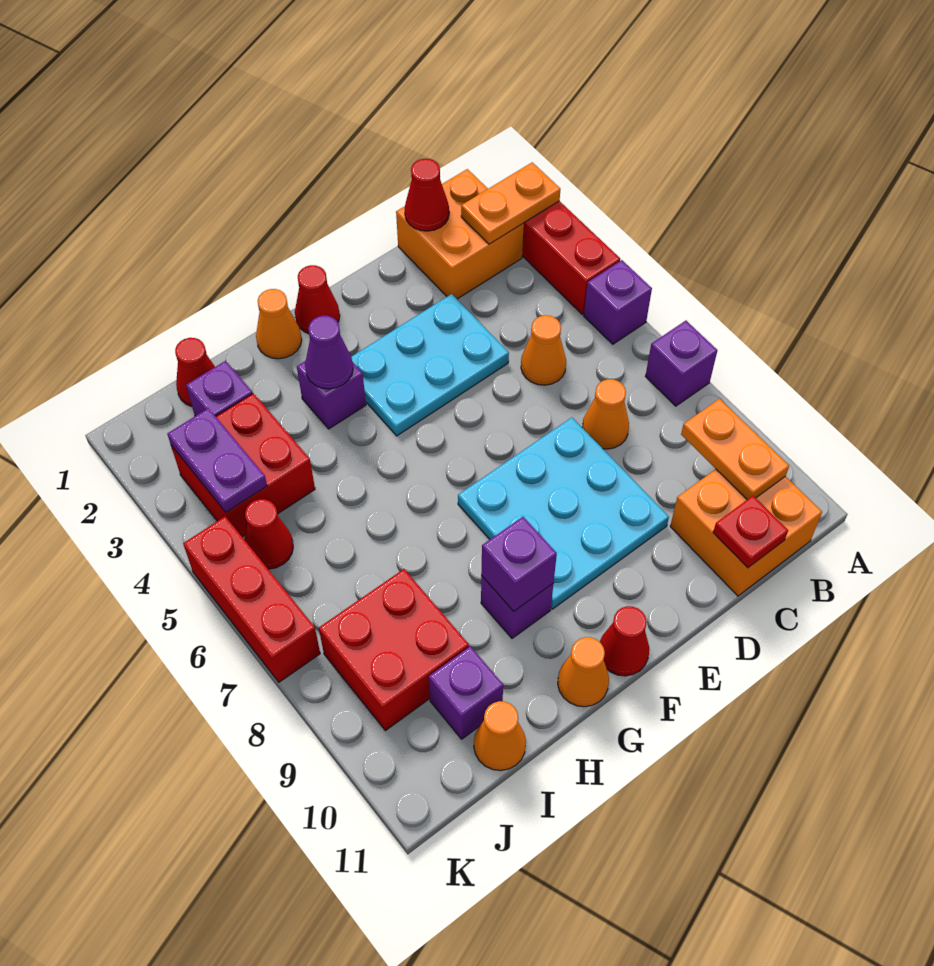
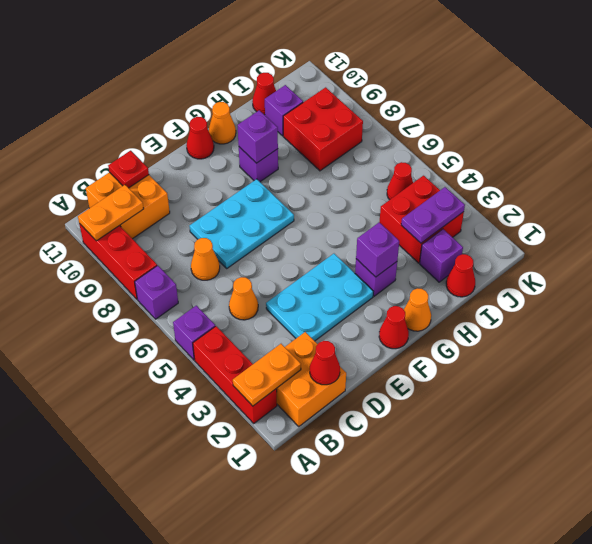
orange plate B9:B10 level 2 -> orange plate A10:B10 level 2
cyan plate D7:F9 level 1 -> cyan plate D7:F8 level 1
purple cone G3 level 2 -> purple brick G3 level 2
orange cone I11 level 1 -> red cone I11 level 1
purple plate J3:J4 level 2 -> purple plate I3:J3 level 2
red brick K5:K7 level 1 -> red brick A8:A10 level 1

